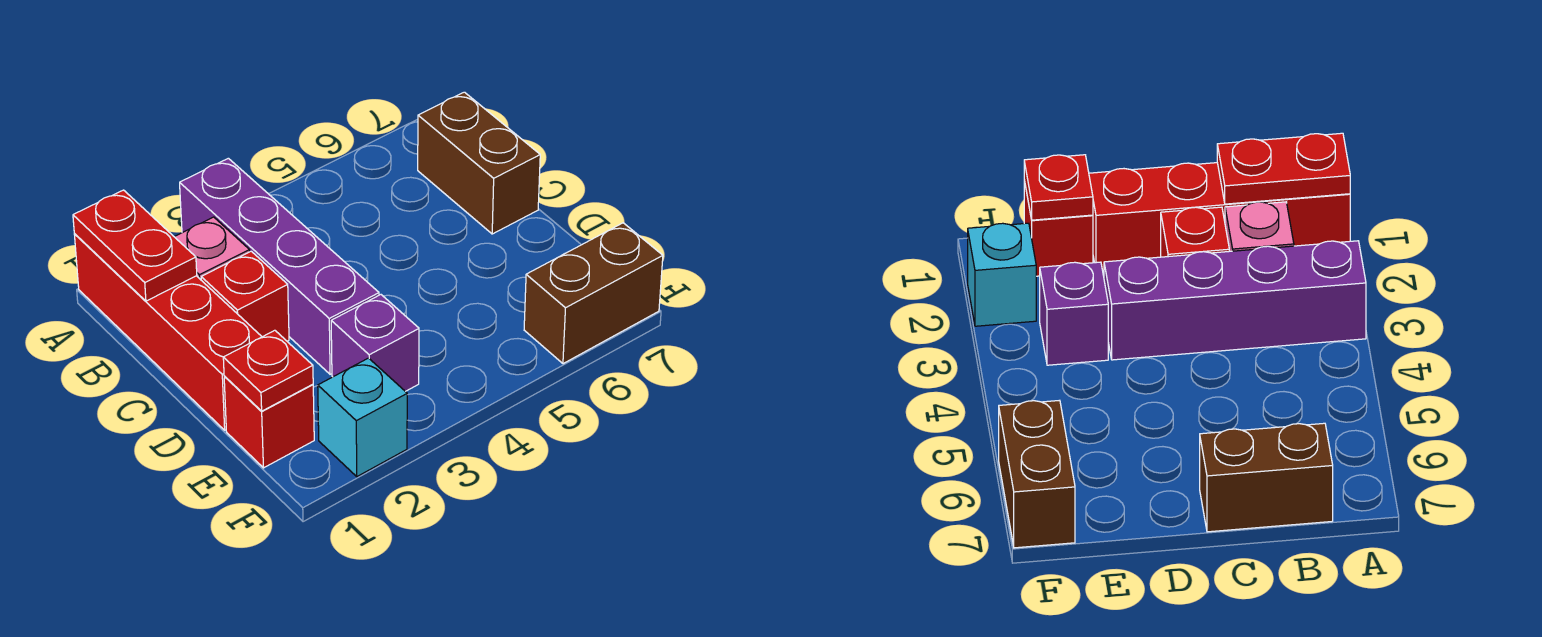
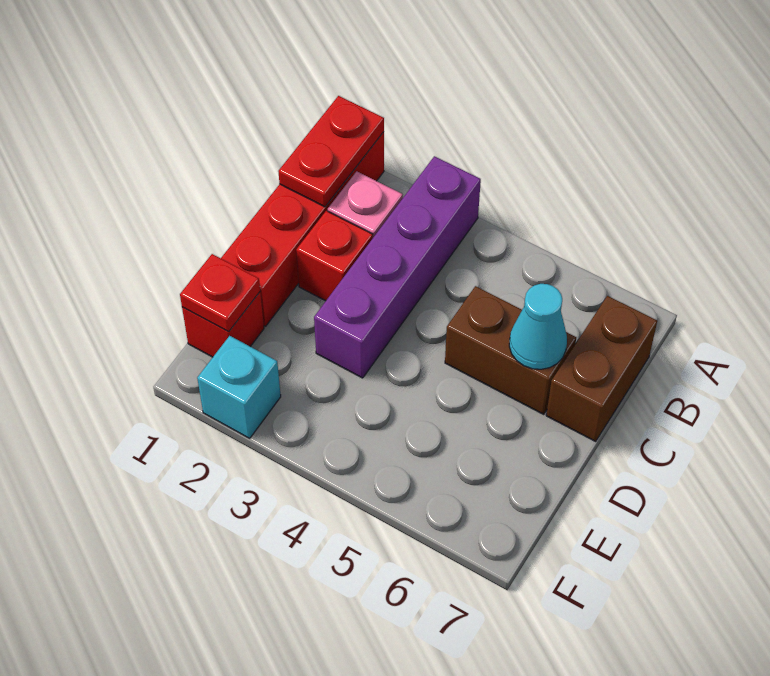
none -> cyan cone C6 level 2
purple brick E3 level 1 -> none
brown brick F6:F7 level 1 -> brown brick C5:C6 level 1

